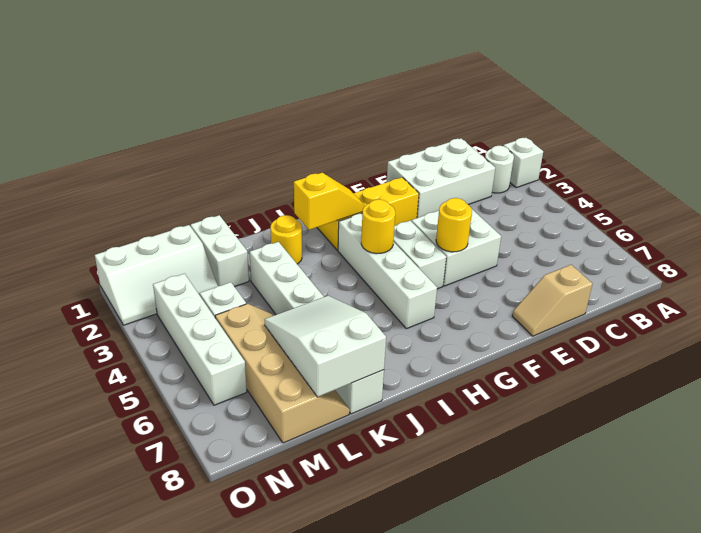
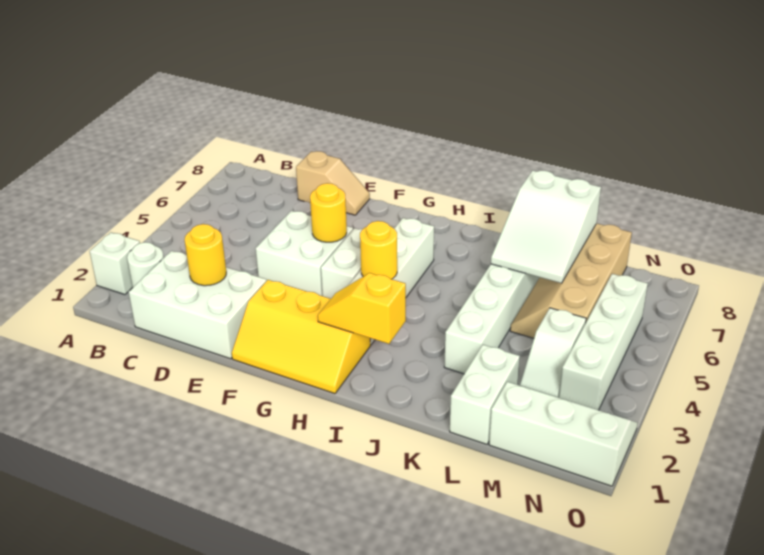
yellow round brick J2 level 1 -> yellow round brick D2 level 2

